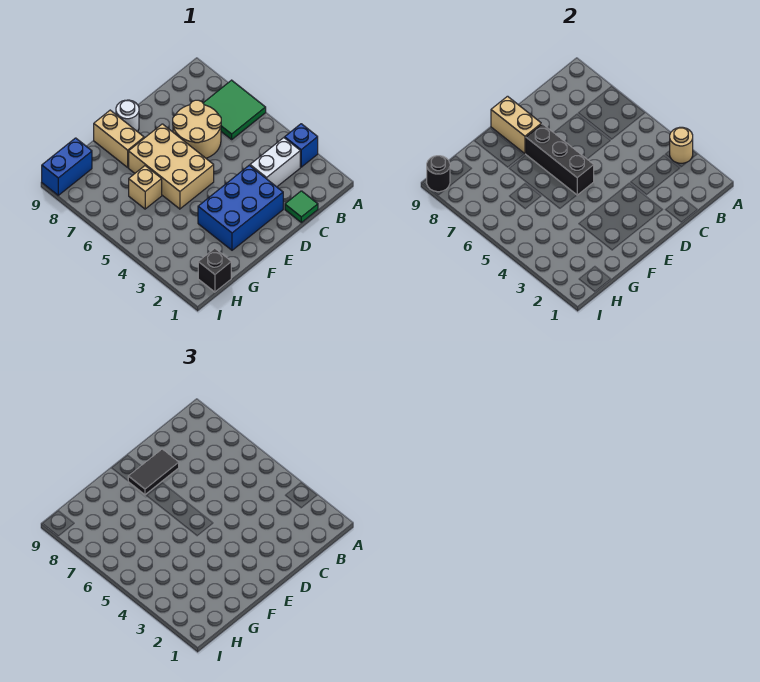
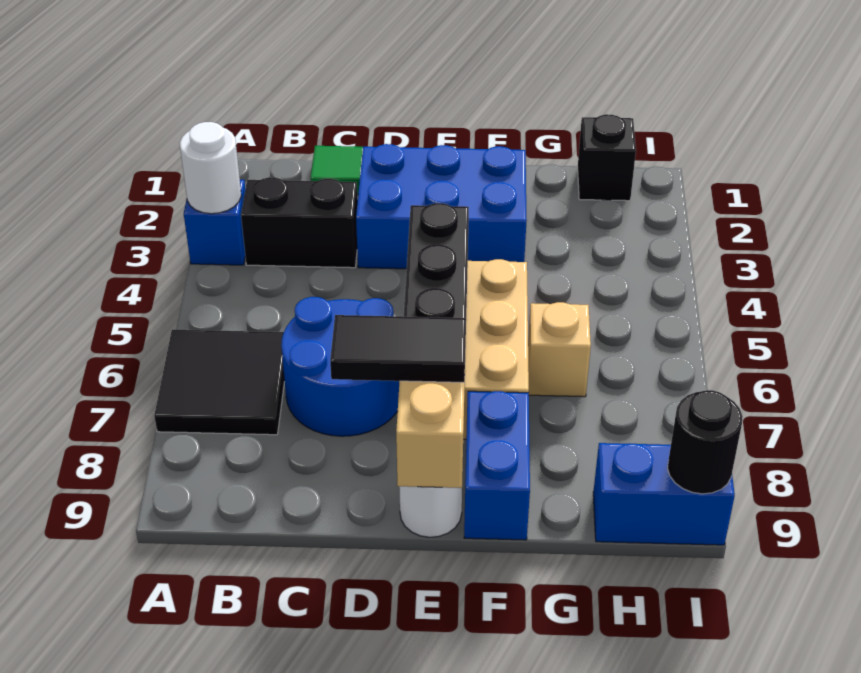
tan round brick A3 level 2 -> white round brick A3 level 2
green tile A6:B7 level 1 -> black tile A6:B7 level 1
white brick B3:C3 level 1 -> black brick B3:C3 level 1
tan round brick C6:D7 level 1 -> blue round brick C6:D7 level 1
tan brick F8:F9 level 1 -> blue brick F8:F9 level 1

